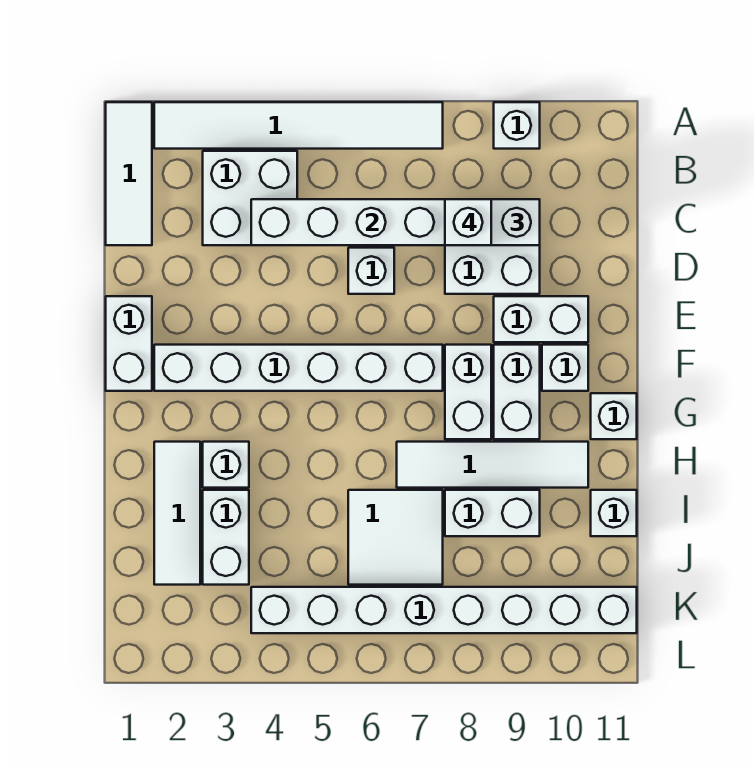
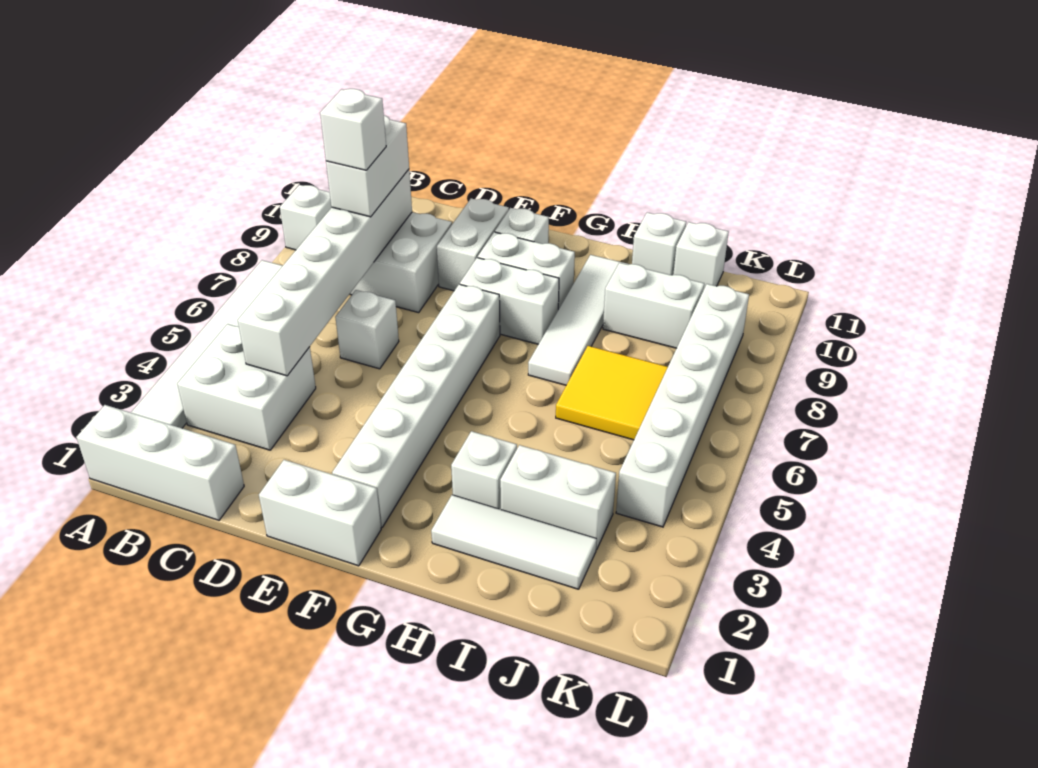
white tile A1:C1 level 1 -> white brick A1:C1 level 1
white brick G11 level 1 -> white brick J11 level 1
white tile I6:J7 level 1 -> yellow tile I6:J7 level 1
white brick I8:I9 level 1 -> white brick I9:J9 level 1
white brick K4:K11 level 1 -> white brick K4:K9 level 1

